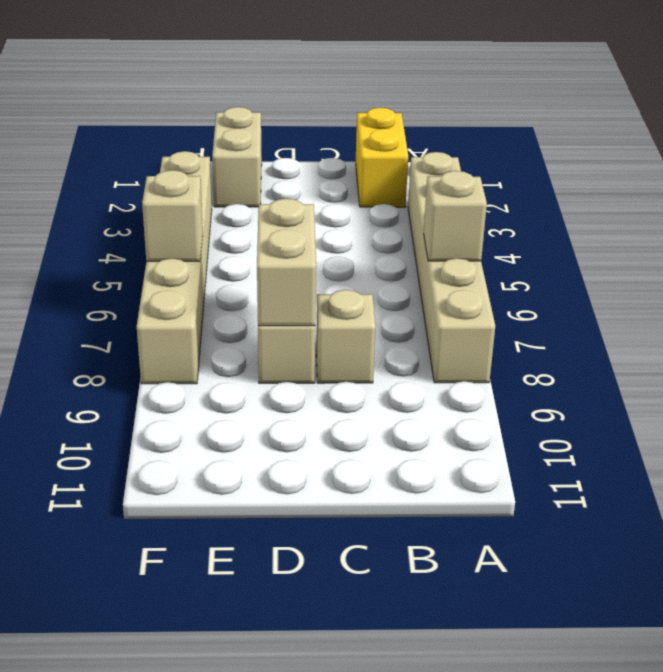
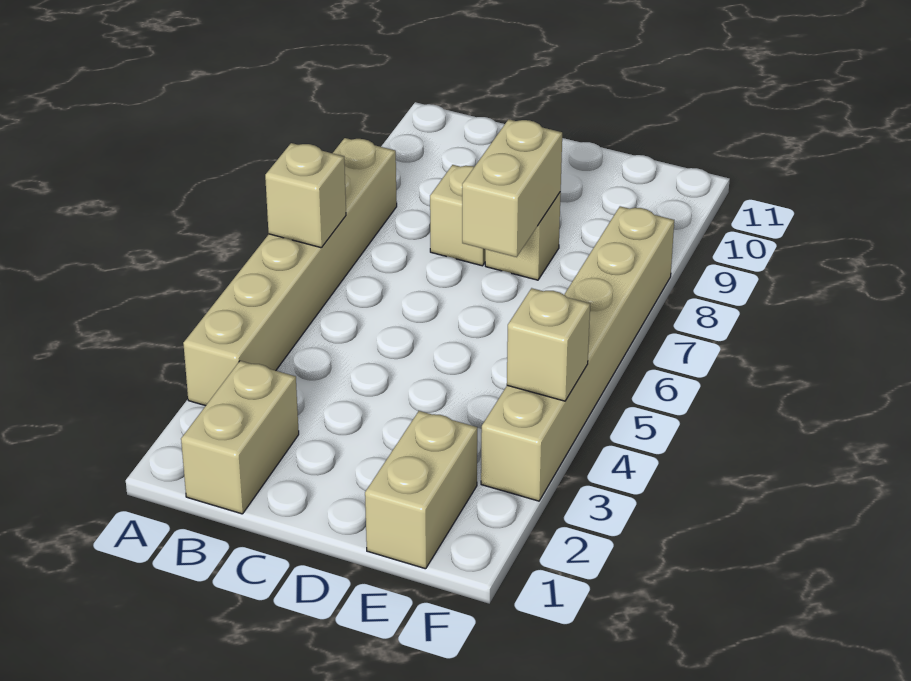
yellow brick B1:B2 level 1 -> tan brick B1:B2 level 1
tan brick F6 level 2 -> tan brick F4 level 2

